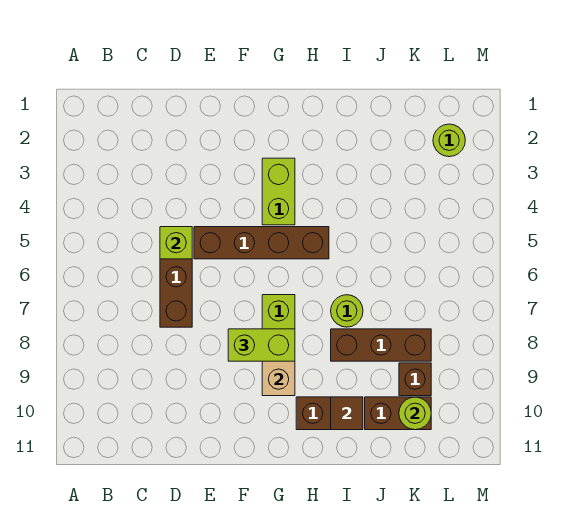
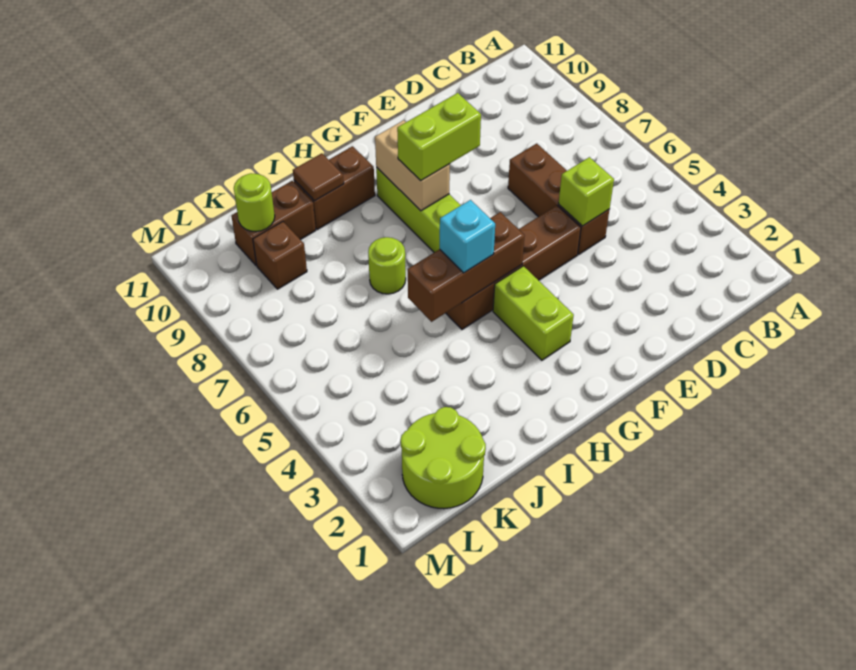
none -> cyan brick H5 level 3
brown brick I8:K8 level 1 -> brown brick G5:I5 level 2
lime round brick L2 level 1 -> lime round brick K1:L2 level 1

